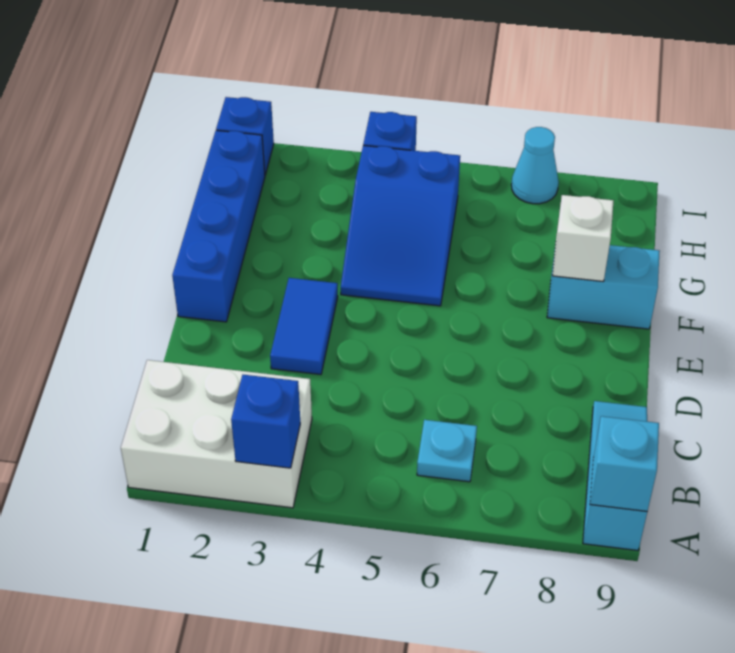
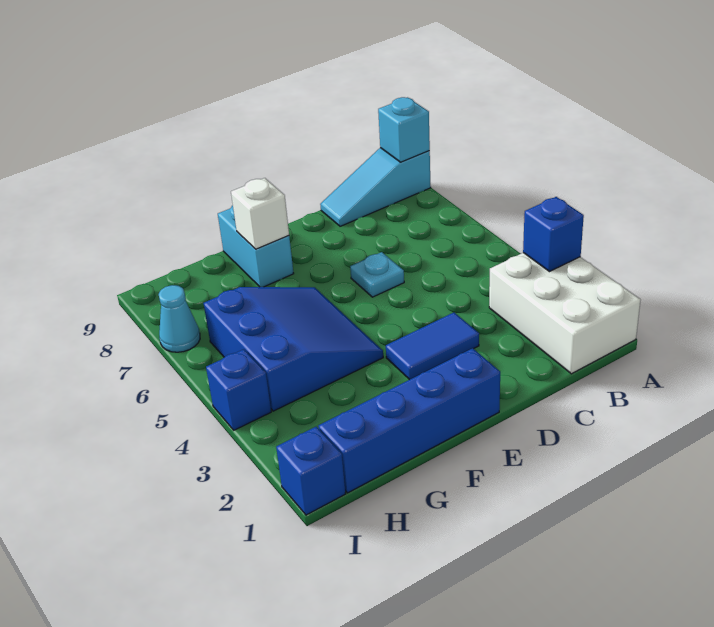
cyan plate B6 level 1 -> cyan plate D6 level 1
blue slope F4:H5 level 1 top H -> blue slope F4:H6 level 1 top H

